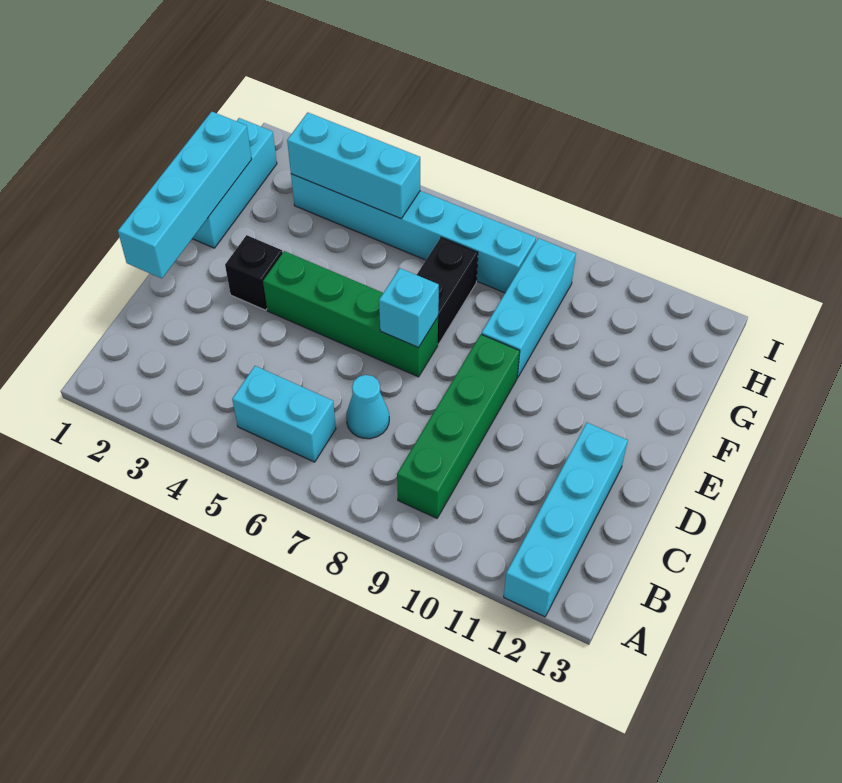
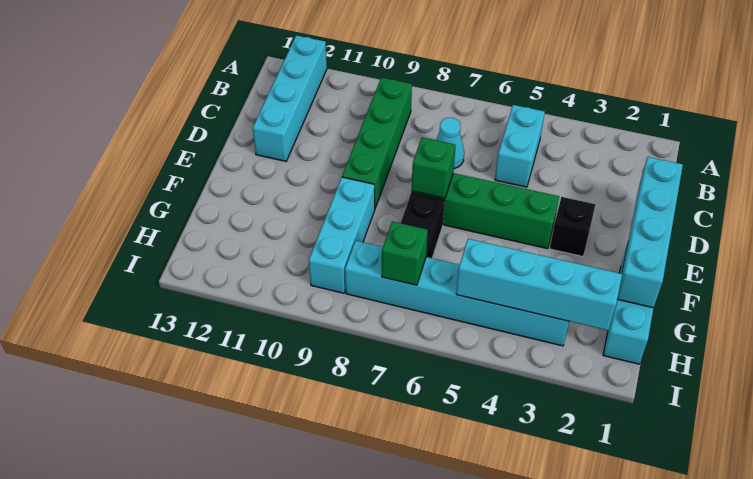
cyan brick B5:B6 level 1 -> cyan brick B5:C5 level 1
cyan brick E7 level 2 -> green brick E7 level 2
cyan brick H3:H5 level 2 -> cyan brick H2:H5 level 2
none -> green brick H7 level 2

